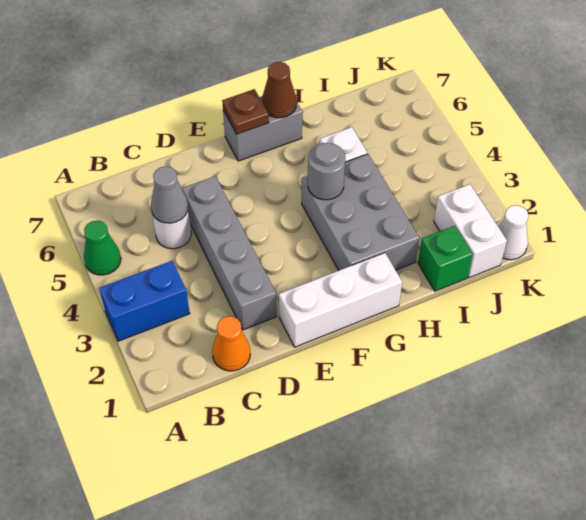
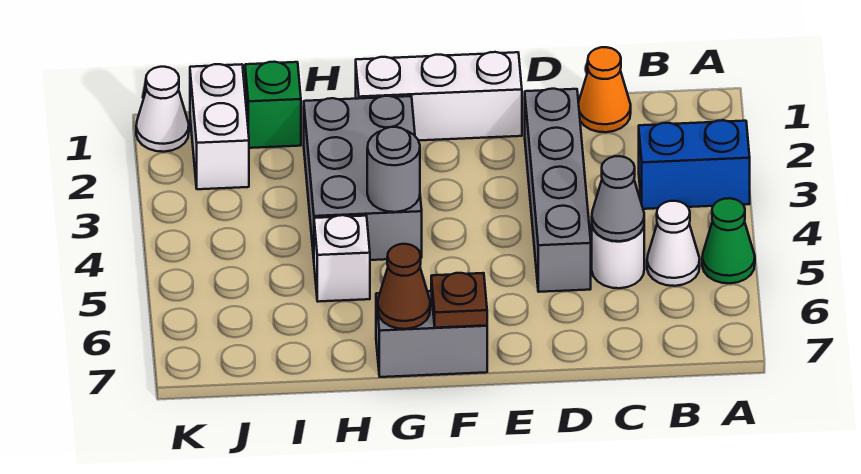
none -> white cone B5 level 1

